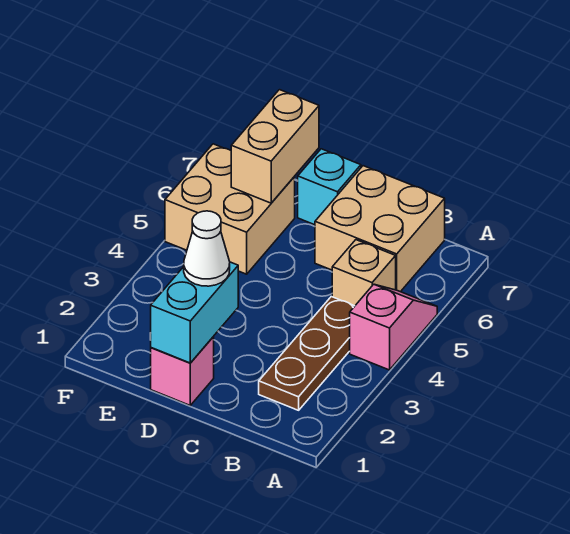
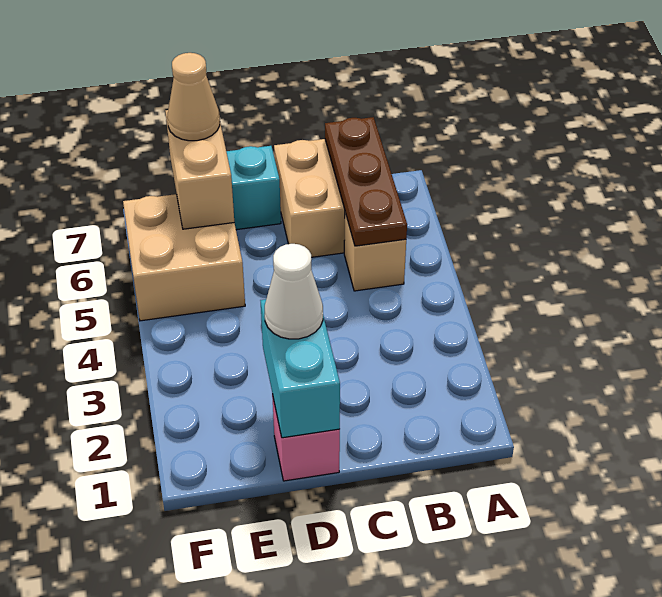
pink slope A4:A5 level 1 top 4 -> none
brown plate B2:B4 level 1 -> brown plate B5:B7 level 2
none -> tan cone E7 level 3

